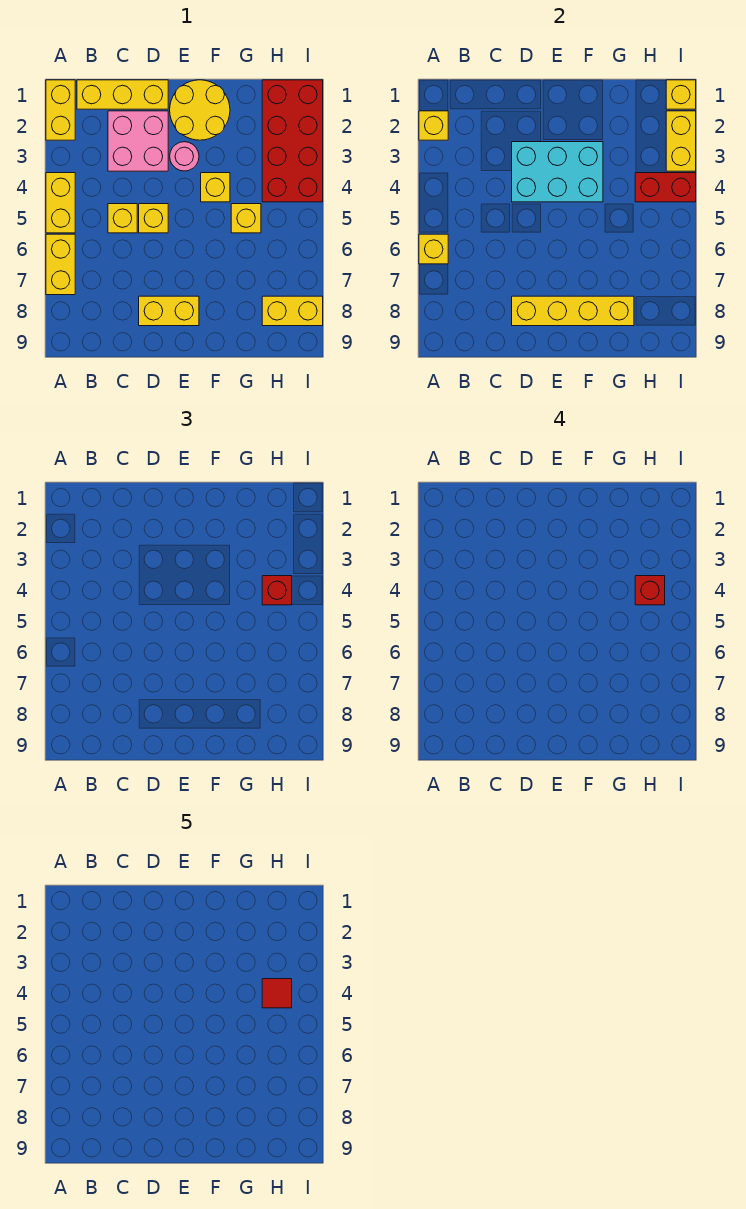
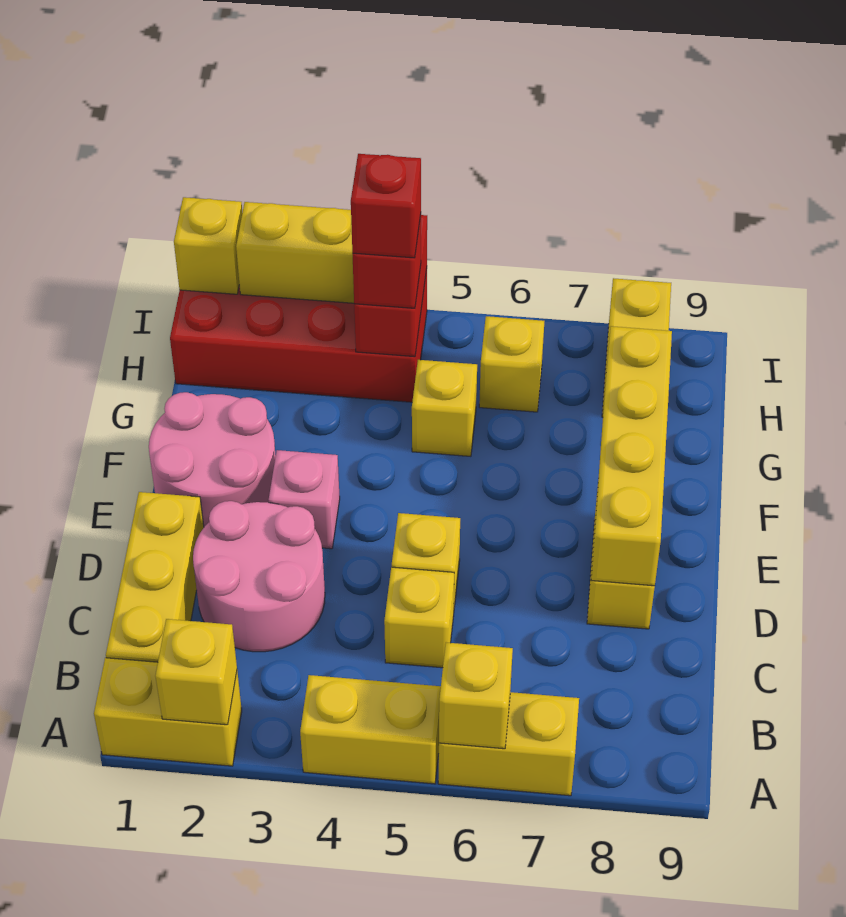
pink brick C2:D3 level 1 -> pink round brick C2:D3 level 1
cyan brick D3:F4 level 2 -> none
yellow round brick E1:F2 level 1 -> pink round brick E1:F2 level 1
pink round brick E3 level 1 -> pink brick E3 level 1
yellow brick F4 level 1 -> yellow brick H6 level 1
red tile H4 level 5 -> none

